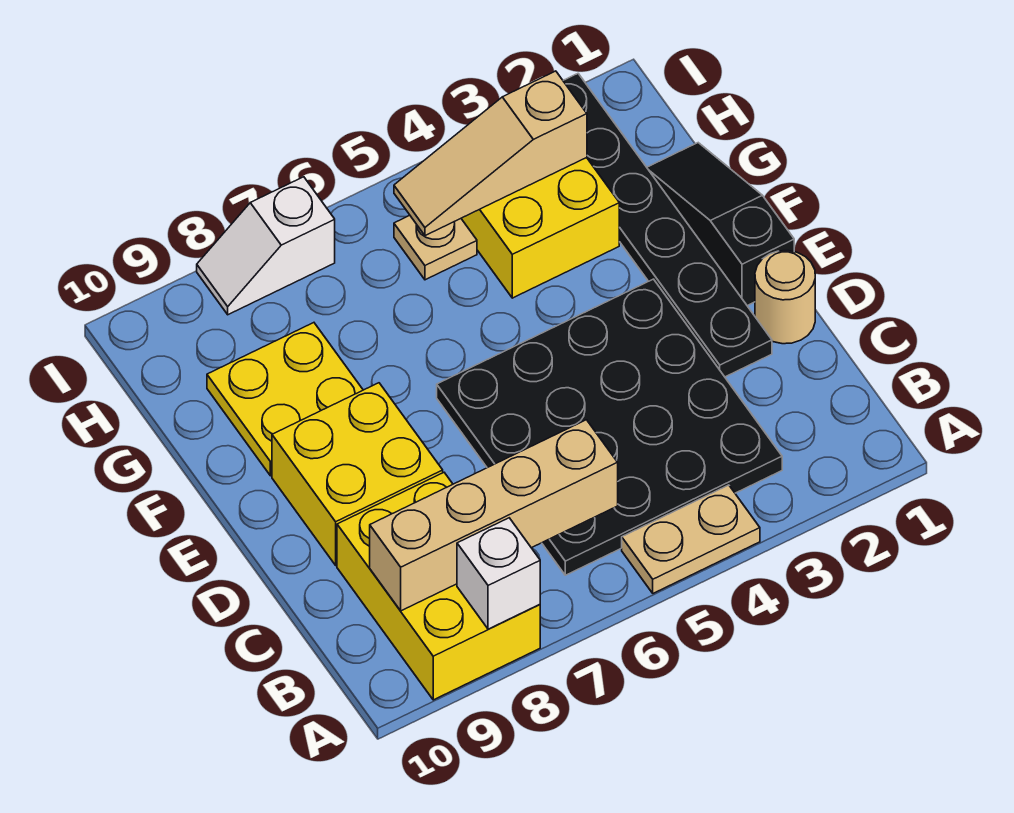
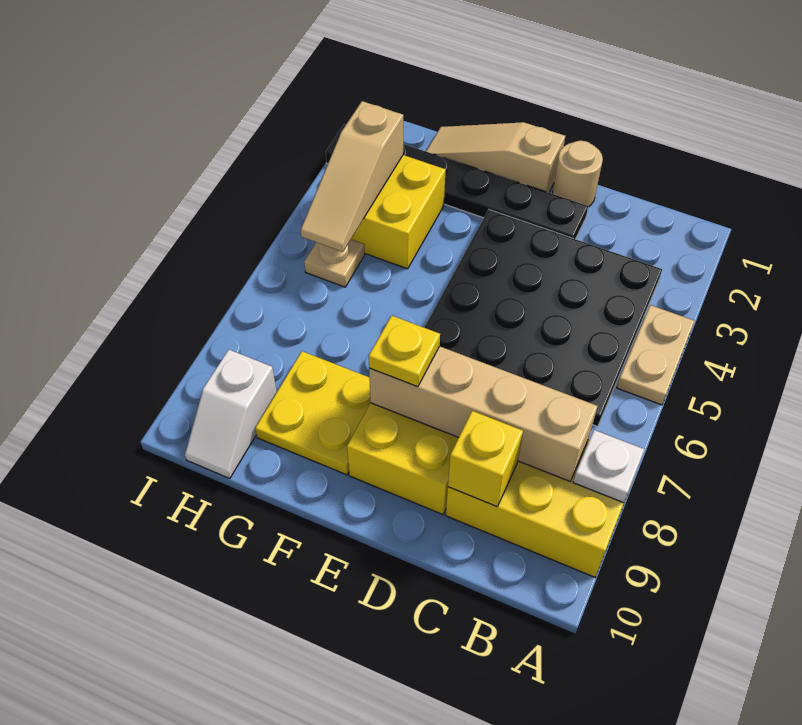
white brick A8 level 2 -> white plate A8 level 2
tan brick B6:B9 level 2 -> tan brick B8:E8 level 2
none -> yellow brick C9 level 2
black slope E1:G1 level 1 top E -> tan slope E1:G1 level 1 top E
none -> yellow plate E8 level 3
white slope I7:I8 level 1 top 7 -> white slope H9:H10 level 1 top 9

